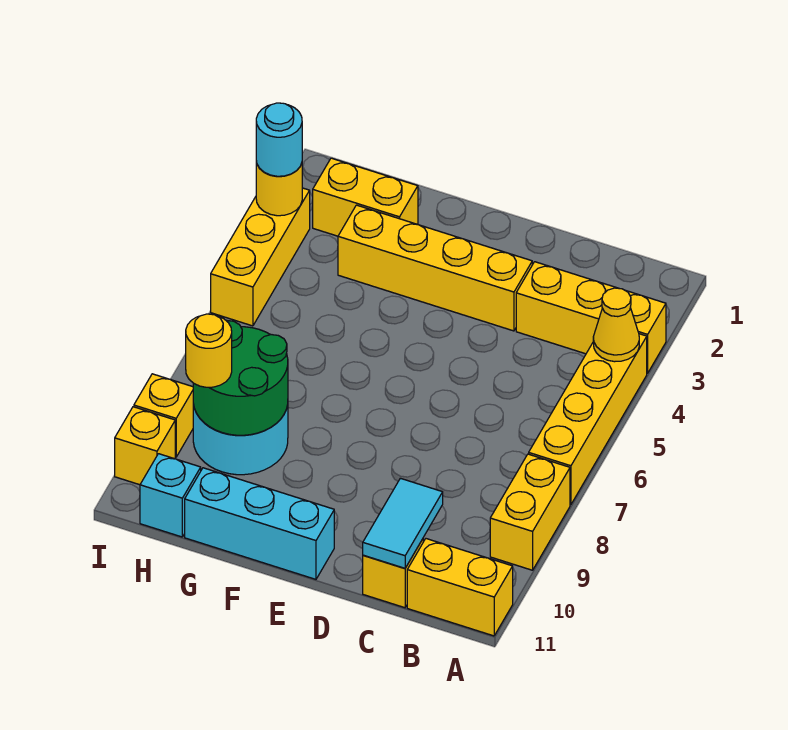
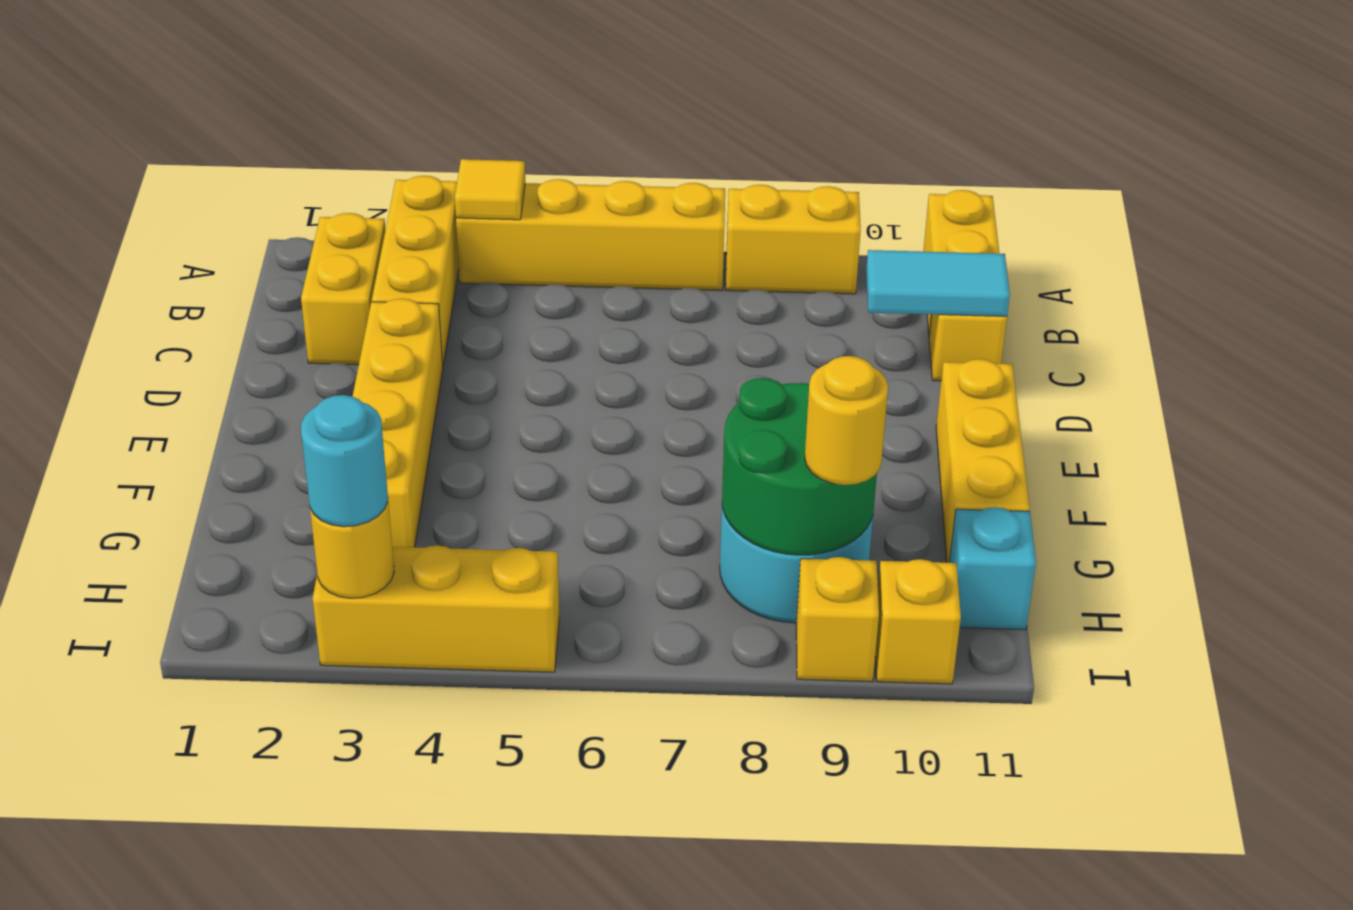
yellow cone A4 level 2 -> yellow tile A4 level 2
cyan brick E11:G11 level 1 -> yellow brick E11:G11 level 1
yellow brick G2:H2 level 1 -> yellow brick B2:C2 level 1

